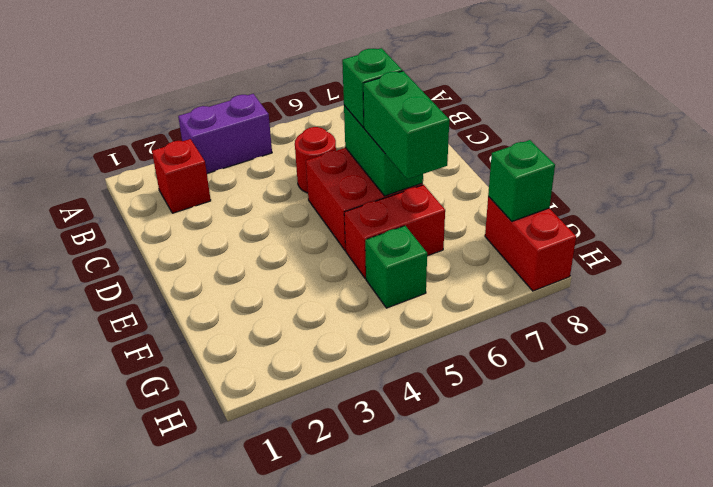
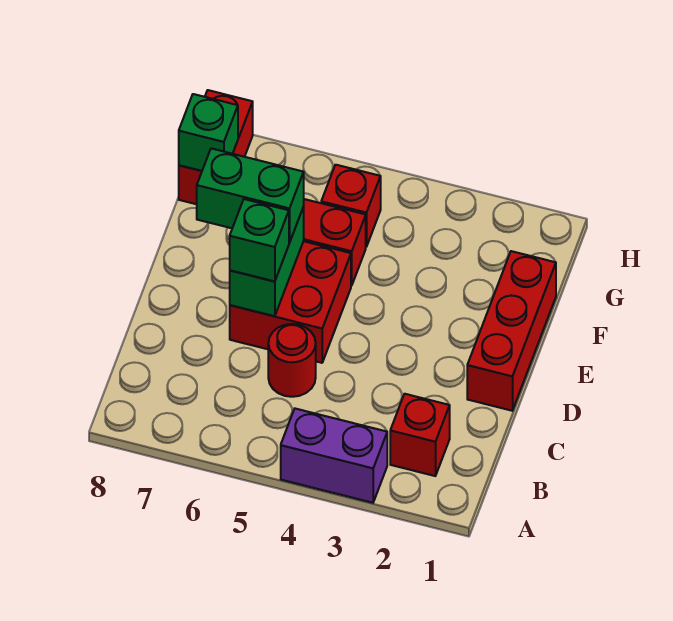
none -> red brick D1:F1 level 1
green brick E6:F6 level 3 -> green brick E6:E7 level 3
green brick G5 level 1 -> red brick G5 level 1

